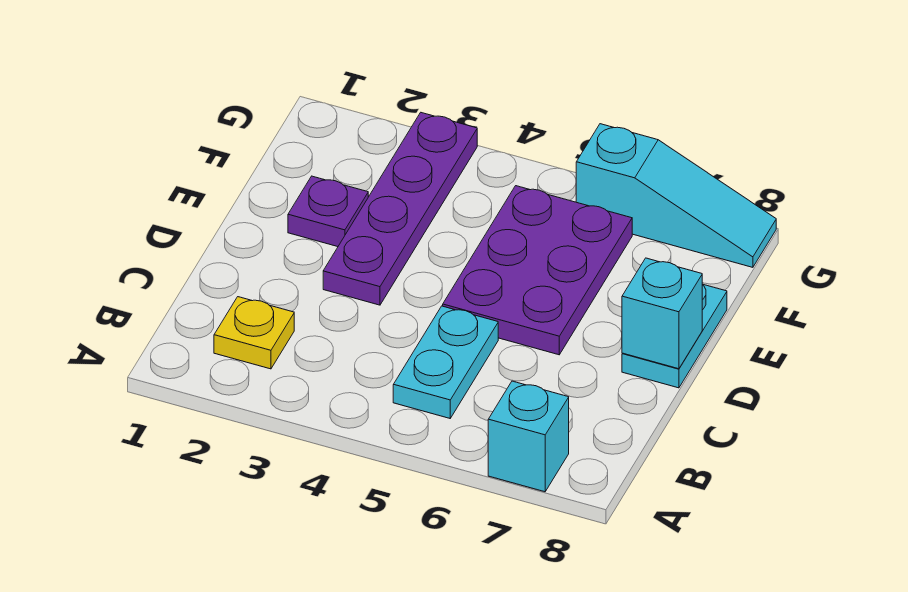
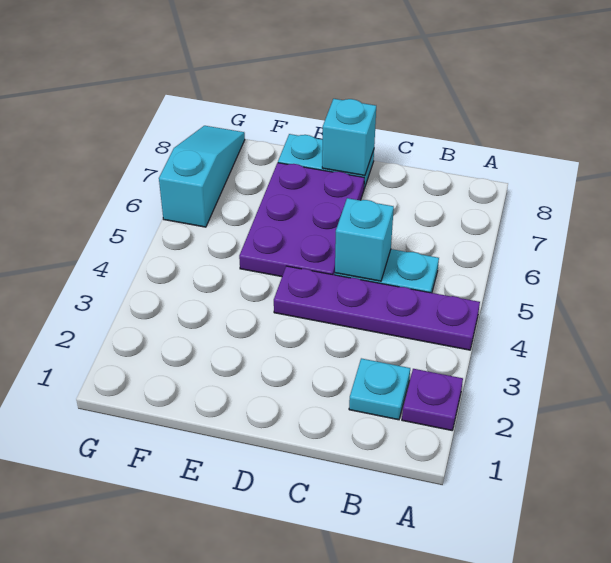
cyan brick A7 level 1 -> cyan brick C5 level 2
yellow plate B2 level 1 -> cyan plate B2 level 1
purple plate D3:G3 level 1 -> purple plate A4:D4 level 1
purple plate D5:F6 level 1 -> purple plate D5:E7 level 1
purple plate E2 level 1 -> purple plate A2 level 1

